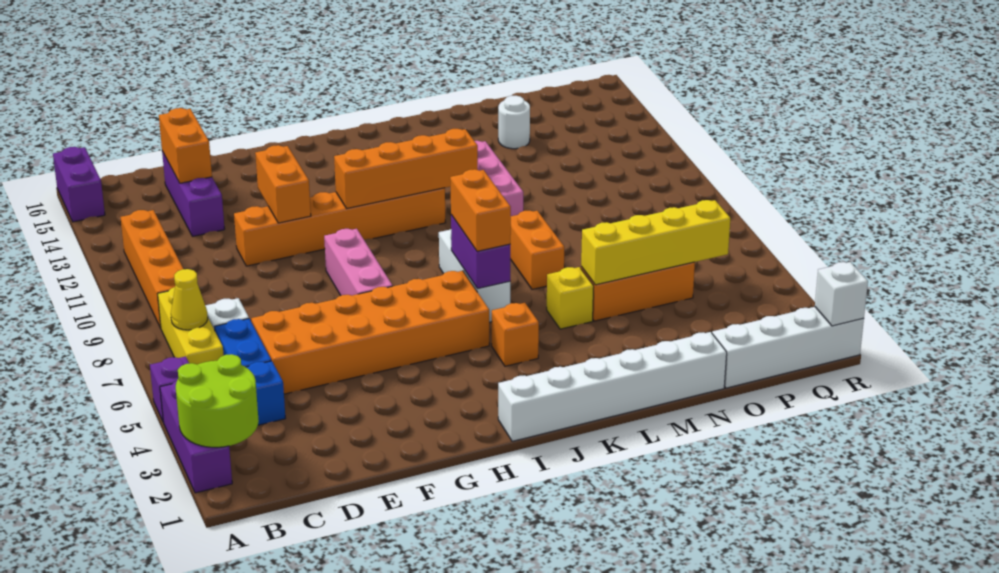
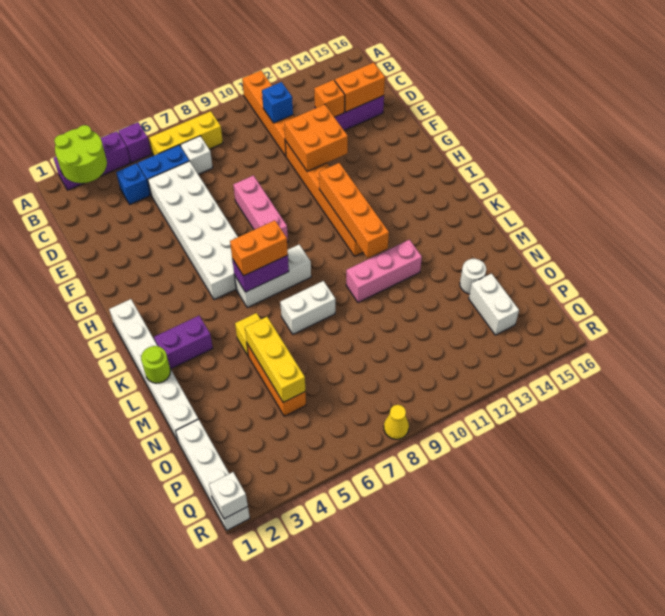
purple brick A15:A16 level 1 -> purple brick K2:K3 level 1
yellow cone B7 level 2 -> yellow cone R8 level 1
orange brick B9:B12 level 1 -> orange brick A11:D11 level 1
none -> blue brick C11 level 2
orange brick D5:I6 level 1 -> white brick D5:I6 level 1
orange brick F11:F12 level 2 -> orange brick E11:F12 level 2
pink brick G7:G9 level 1 -> pink brick F8:H8 level 1
orange brick J4 level 1 -> orange brick D13 level 2
none -> lime round brick L1 level 2
orange brick L7:L8 level 1 -> white brick L7:L8 level 1
yellow brick M5:P5 level 2 -> yellow brick M5:O5 level 2
none -> white brick O14:P14 level 1

